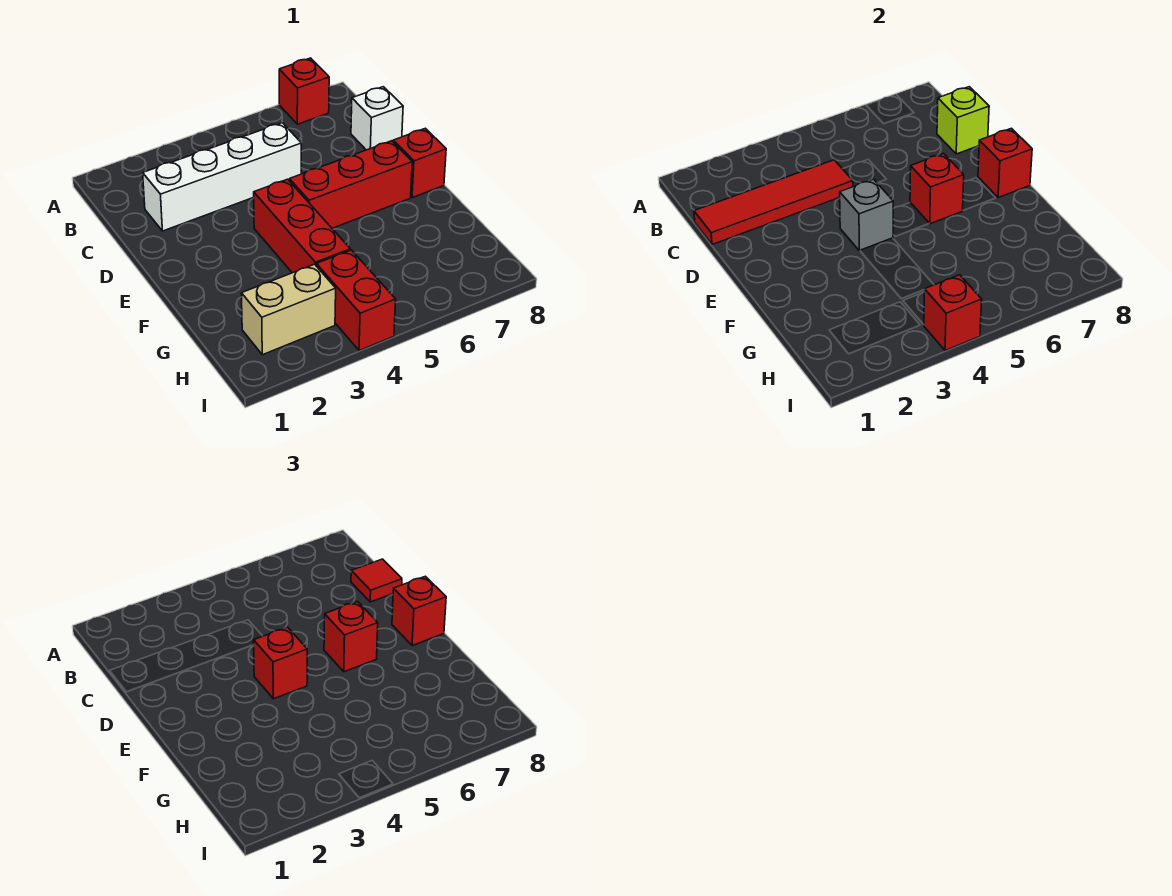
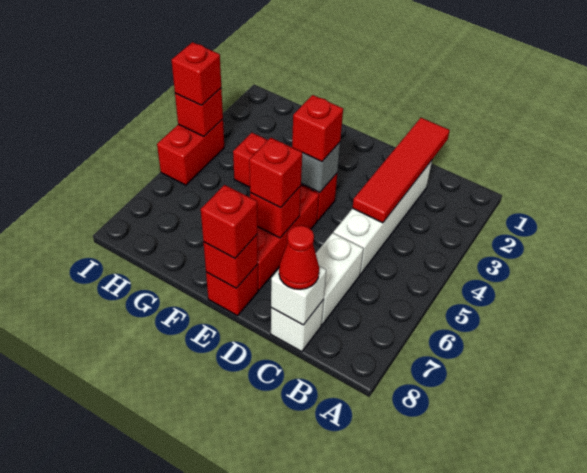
red brick A7 level 1 -> red brick I4 level 3
none -> white brick C6:C7 level 1
lime brick C8 level 2 -> white brick C8 level 2
red tile C8 level 3 -> red cone C8 level 3
tan brick H2:H3 level 1 -> none
red brick H4:I4 level 1 -> red brick I4:I5 level 1

